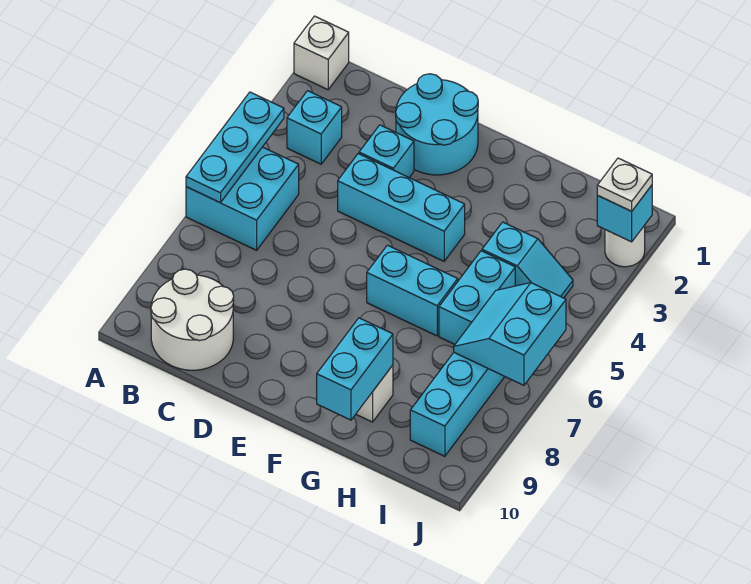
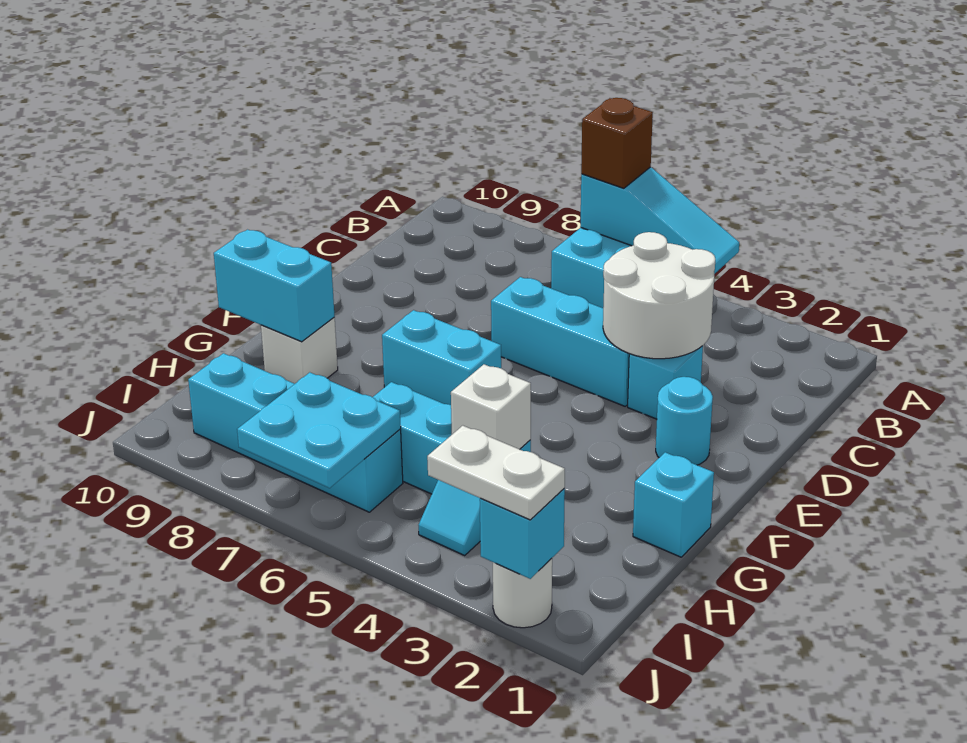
white brick A1 level 1 -> white brick H4 level 2
cyan plate A4:A6 level 2 -> cyan slope A4:A6 level 2 top 6
none -> brown brick A6 level 3
cyan brick B3 level 1 -> cyan brick G1 level 1
white round brick B9:C10 level 1 -> white round brick C3:D4 level 2
cyan round brick D1:E2 level 1 -> cyan round brick E2 level 1
cyan brick D4:F4 level 1 -> cyan brick D4:D6 level 1
cyan brick F6:G6 level 1 -> cyan brick F6:F7 level 1
cyan slope I6:J7 level 2 top J -> cyan plate I6:J7 level 2
white plate J2 level 3 -> white plate J2:J3 level 3

